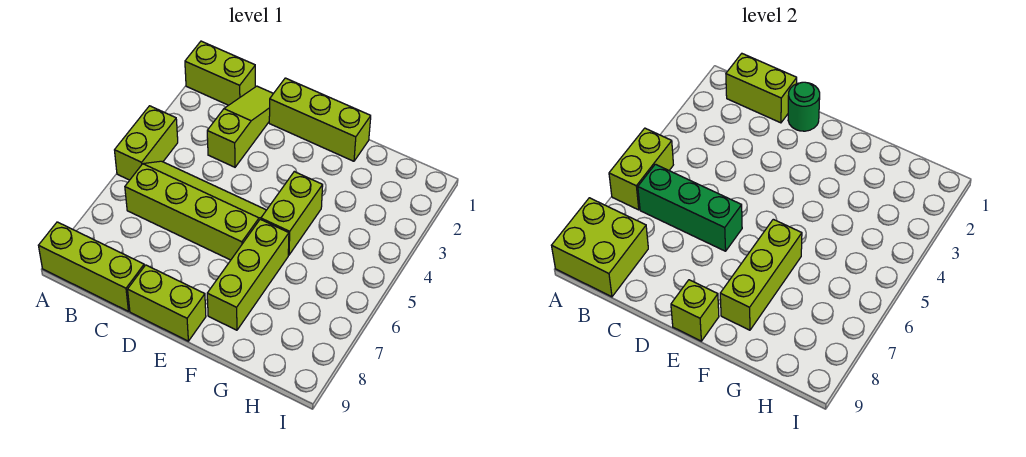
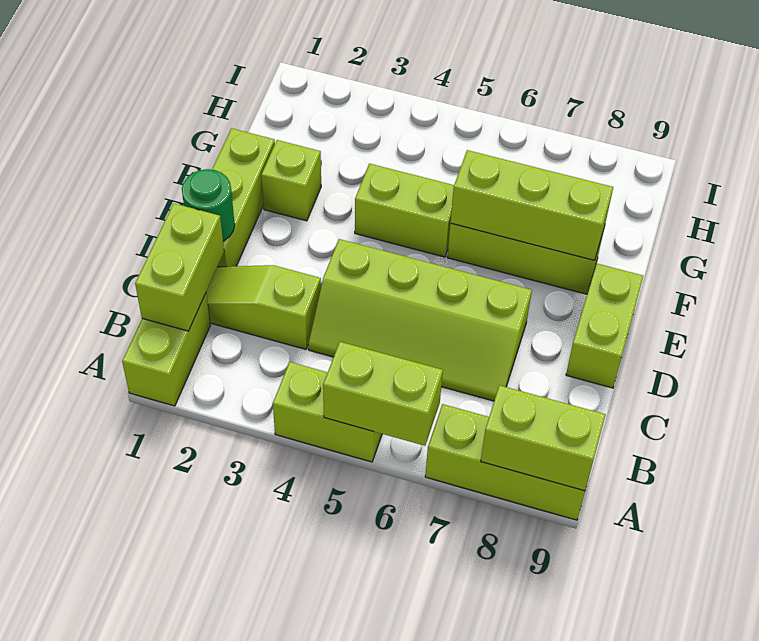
lime brick A8:B9 level 2 -> lime brick A8:A9 level 2
lime brick A9:C9 level 1 -> lime brick A7:A9 level 1
lime slope B5:E6 level 1 top 6 -> lime slope C4:D7 level 1 top D
green brick B6:D6 level 2 -> none
lime brick E9 level 2 -> lime brick F2 level 1

